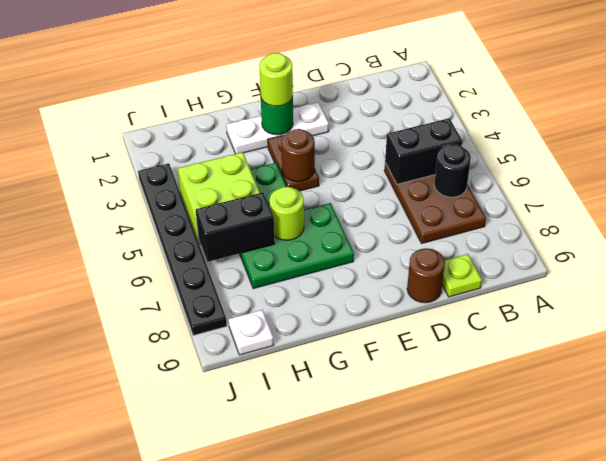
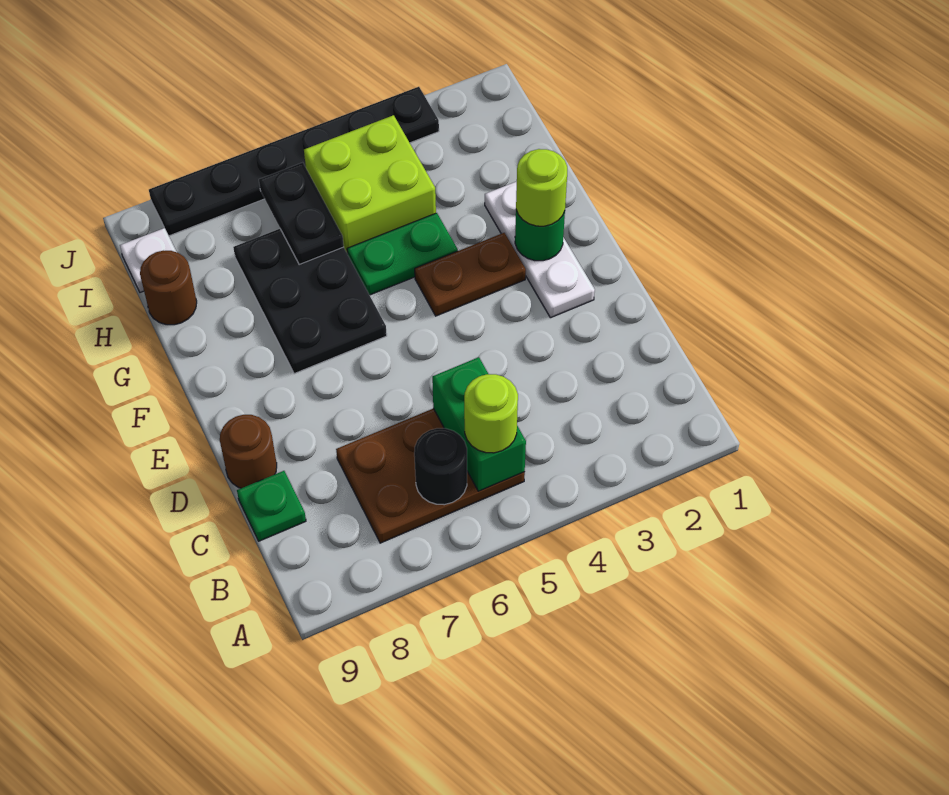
black brick B5:C5 level 2 -> green brick B5:C5 level 2
lime plate C9 level 1 -> green plate C9 level 1
brown round brick F4 level 2 -> brown round brick H9 level 1
green plate F6:H7 level 1 -> black plate F6:H7 level 1
lime round brick G6 level 2 -> lime round brick B5 level 3
black brick H6:I6 level 2 -> black plate H6:I6 level 2

